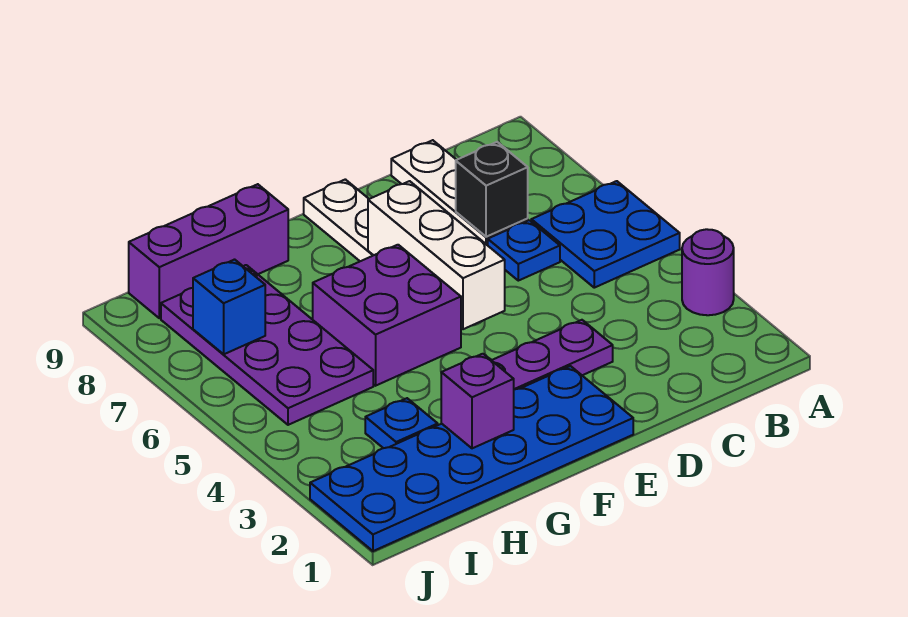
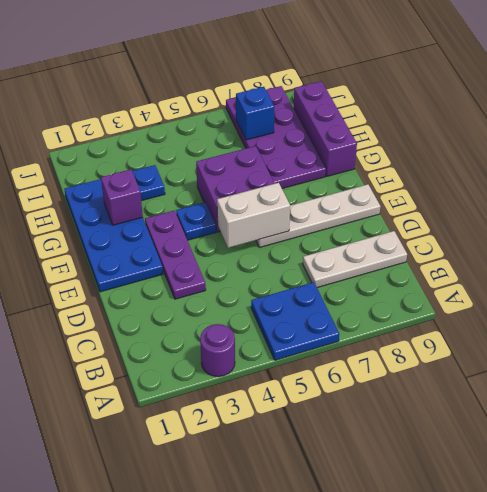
blue plate C6 level 1 -> blue plate F4 level 1
black brick C7 level 2 -> none
blue plate E1:J2 level 1 -> blue plate E1:H2 level 1
white brick E5:E7 level 2 -> white brick E5:E6 level 2
purple plate H5:I8 level 1 -> purple plate G7:J8 level 1

